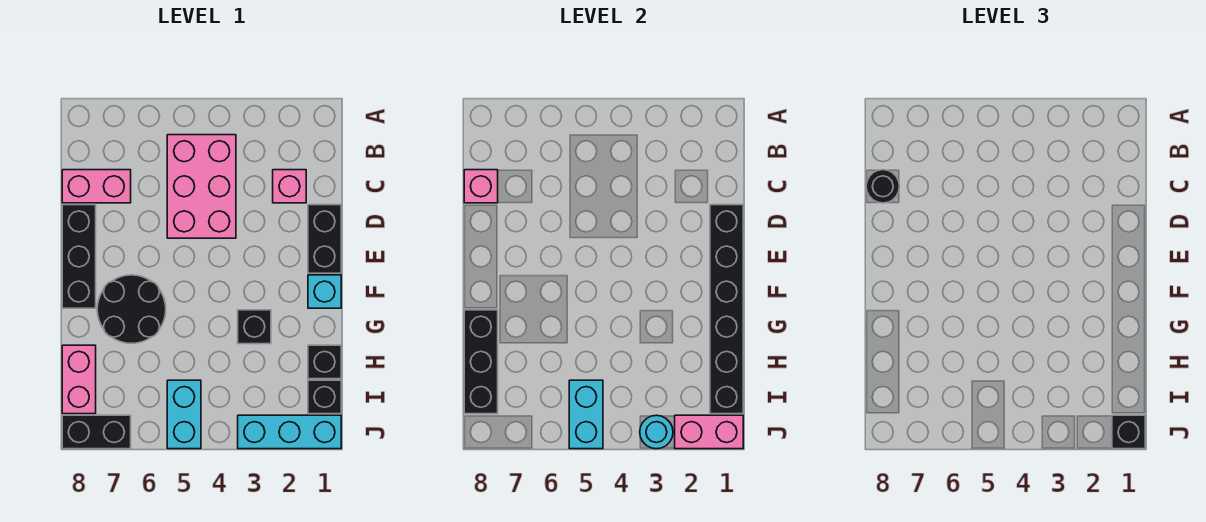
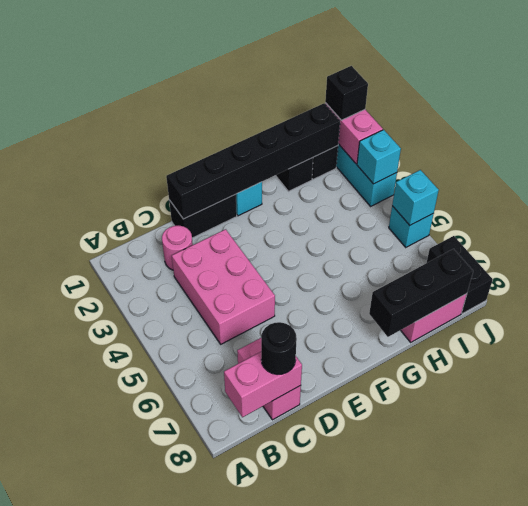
pink brick B4:D5 level 1 -> pink brick C3:D5 level 1
pink brick C2 level 1 -> pink round brick C2 level 1
pink brick C8 level 2 -> pink brick B8:C8 level 2
black brick D8:F8 level 1 -> none
black round brick F6:G7 level 1 -> none
black brick G3 level 1 -> none
cyan brick I5:J5 level 1 -> cyan brick J5 level 1
cyan brick I5:J5 level 2 -> cyan brick J5 level 2
cyan round brick J3 level 2 -> cyan brick J3 level 2

